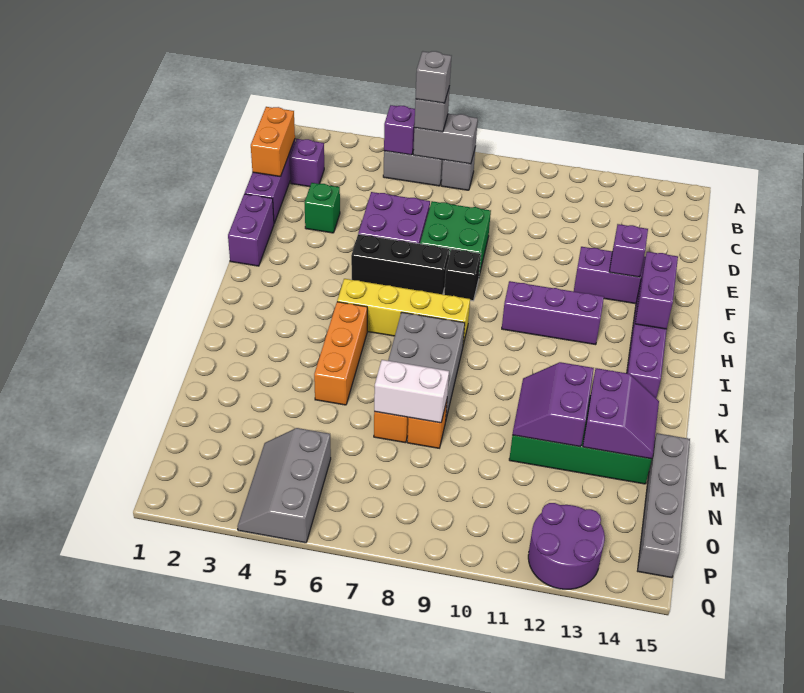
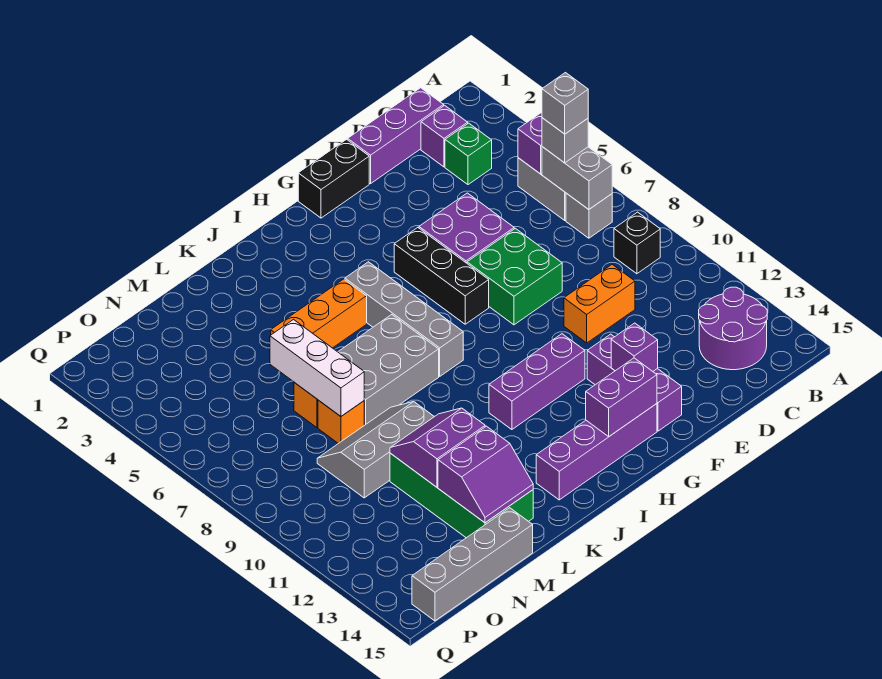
orange brick C1:D1 level 2 -> orange brick D10:E10 level 1
green brick E3 level 1 -> green brick C3 level 1
purple brick F1:G1 level 1 -> black brick F1:G1 level 1
black brick G8 level 1 -> black brick B9 level 1
purple brick H10:H12 level 1 -> purple brick G11:I11 level 1
yellow brick I5:I8 level 1 -> grey brick I5:I8 level 1
white brick M7:M8 level 2 -> white brick M6:M8 level 2
grey slope O4:Q5 level 1 top 5 -> grey slope L9:N10 level 1 top 10
purple round brick P12:Q13 level 1 -> purple round brick B13:C14 level 1

